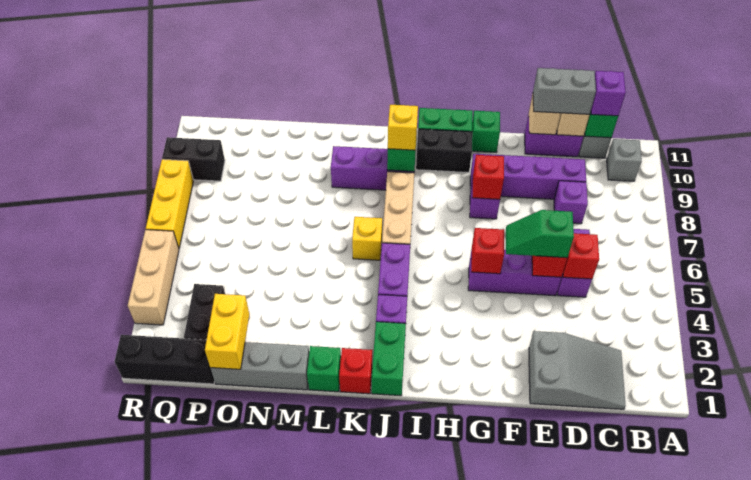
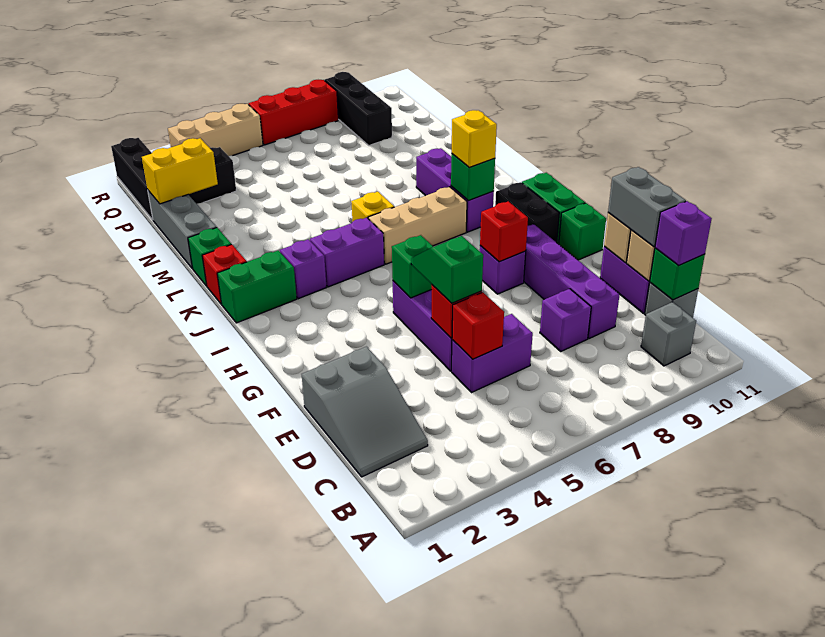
red brick G5 level 2 -> green brick G5 level 2
black brick Q9:R9 level 1 -> black brick P9:R9 level 1
yellow brick R6:R8 level 1 -> red brick R6:R8 level 1

